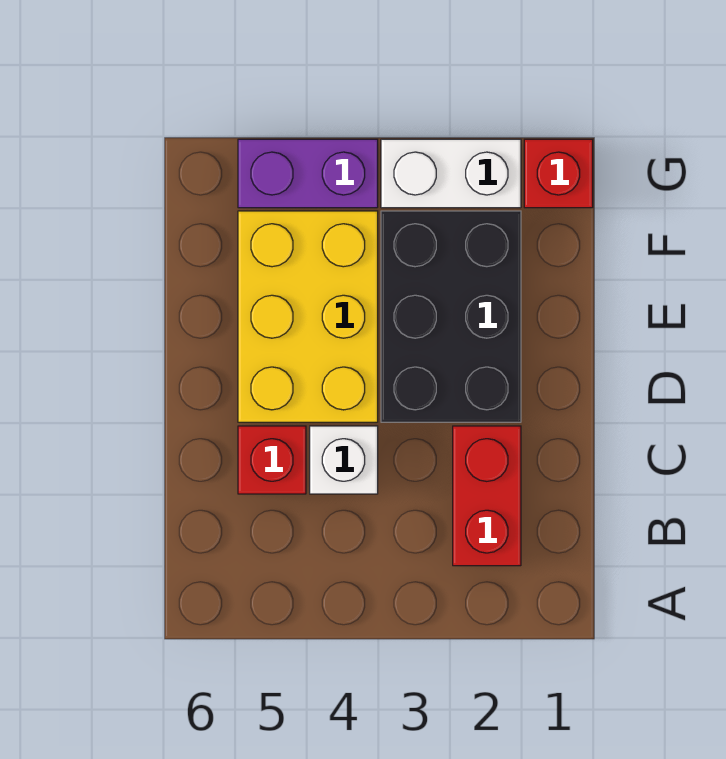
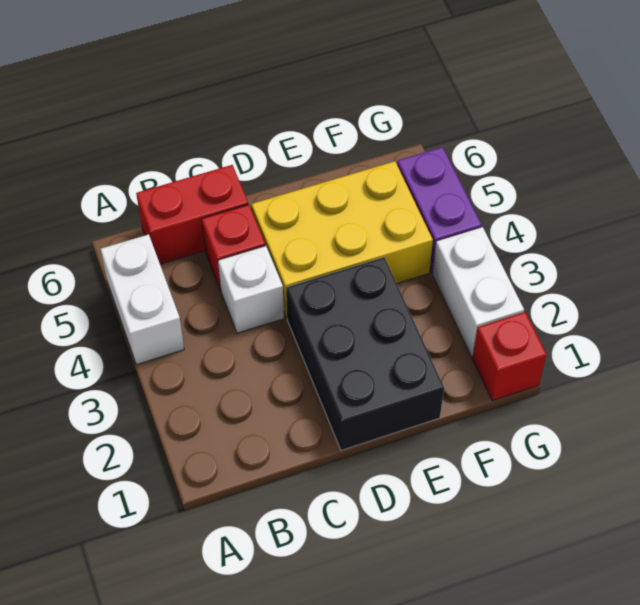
none -> white brick A4:A5 level 1
red brick B2:C2 level 1 -> red brick B6:C6 level 1
black brick D2:F3 level 1 -> black brick D1:E3 level 1

